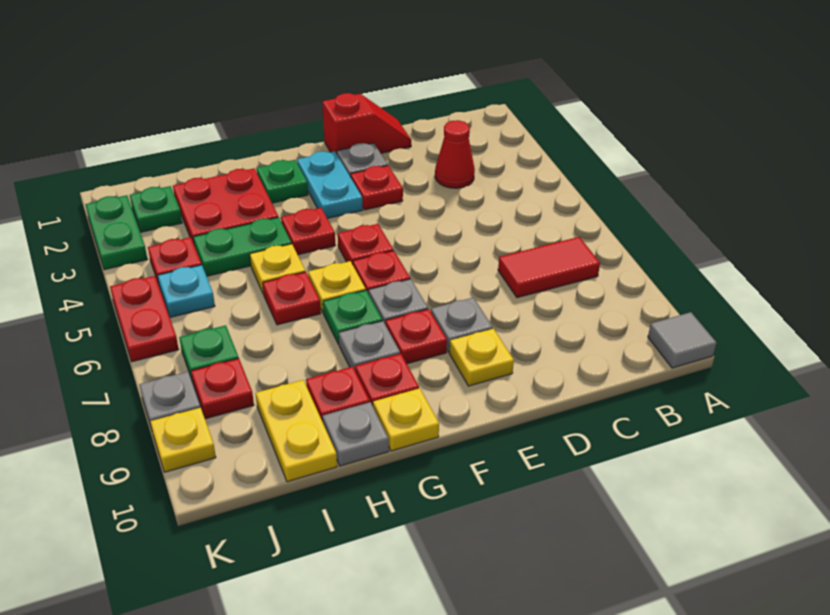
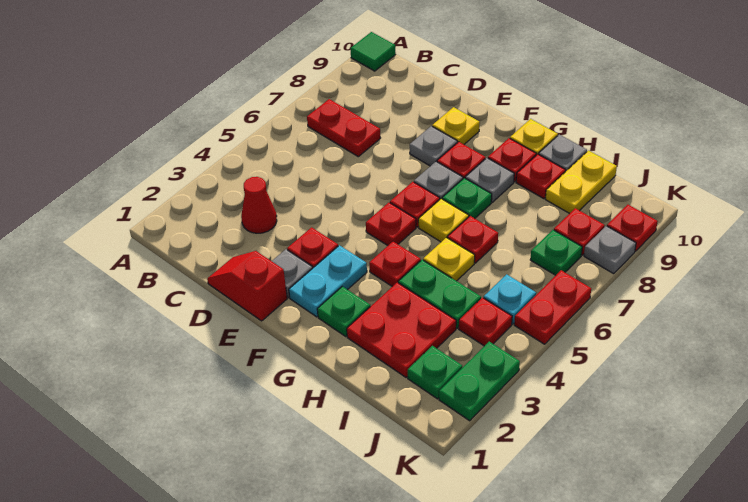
grey tile A10 level 1 -> green tile A10 level 1
red tile B7:C7 level 1 -> red plate B7:C7 level 1
yellow plate K9 level 1 -> red plate K9 level 1

